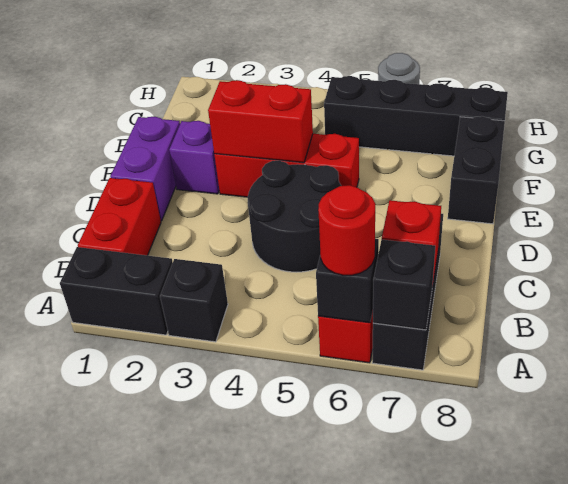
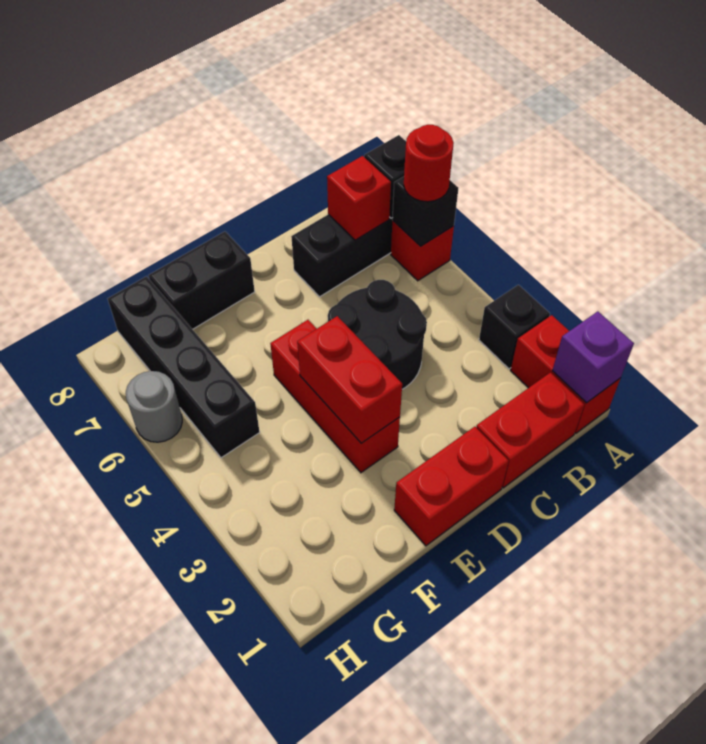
black brick A1:A2 level 1 -> red brick A1:A2 level 1
purple brick D1:E1 level 1 -> red brick D1:E1 level 1
purple brick E2 level 1 -> purple brick A1 level 2

